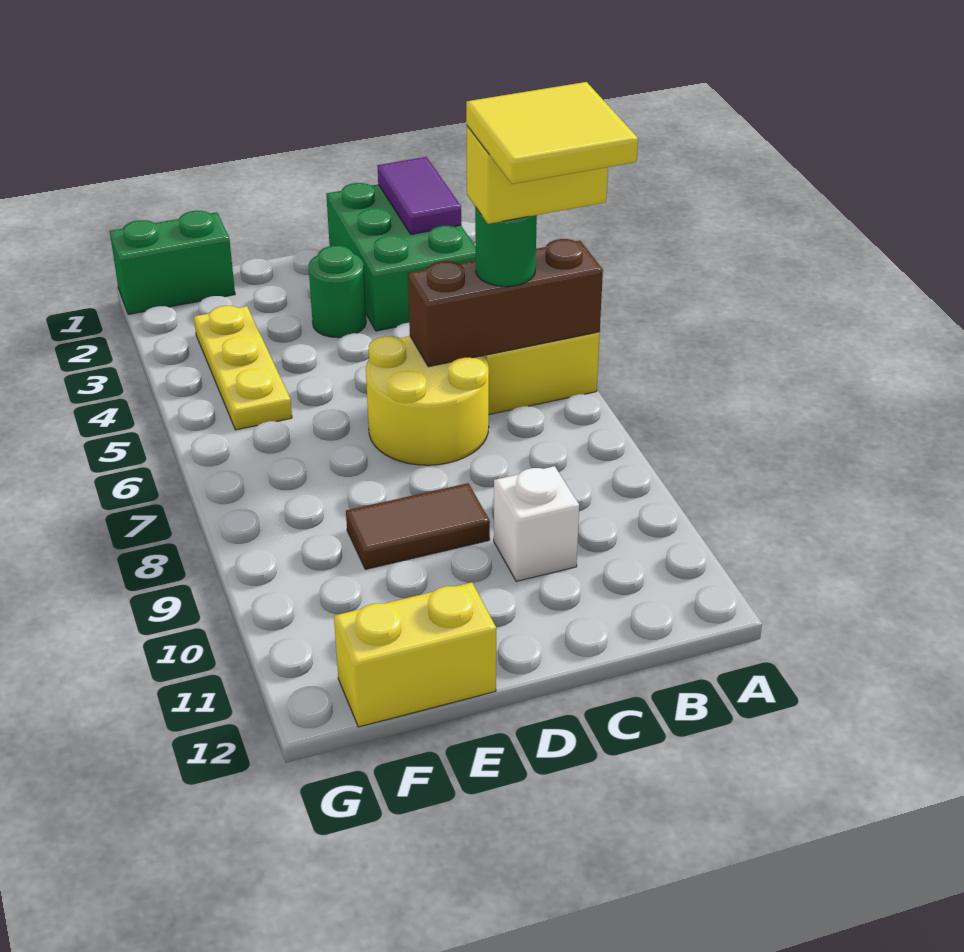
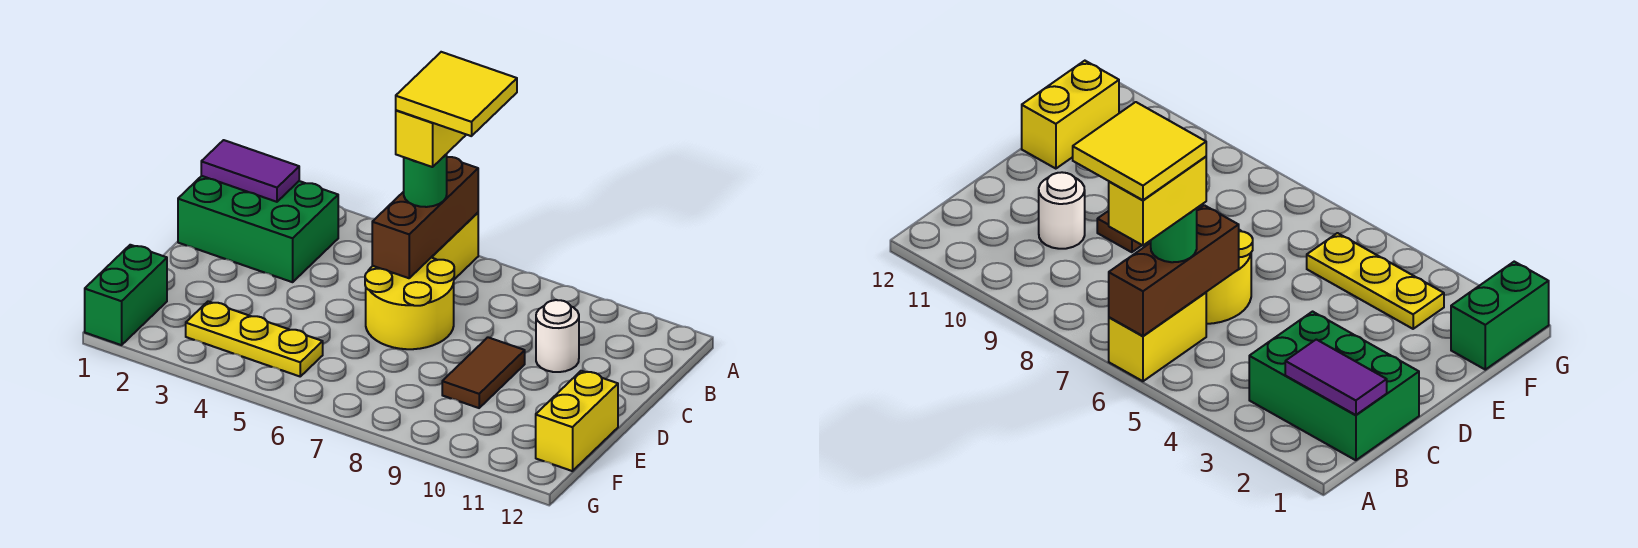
white brick C10 level 1 -> white round brick C10 level 1
green round brick D3 level 1 -> none

